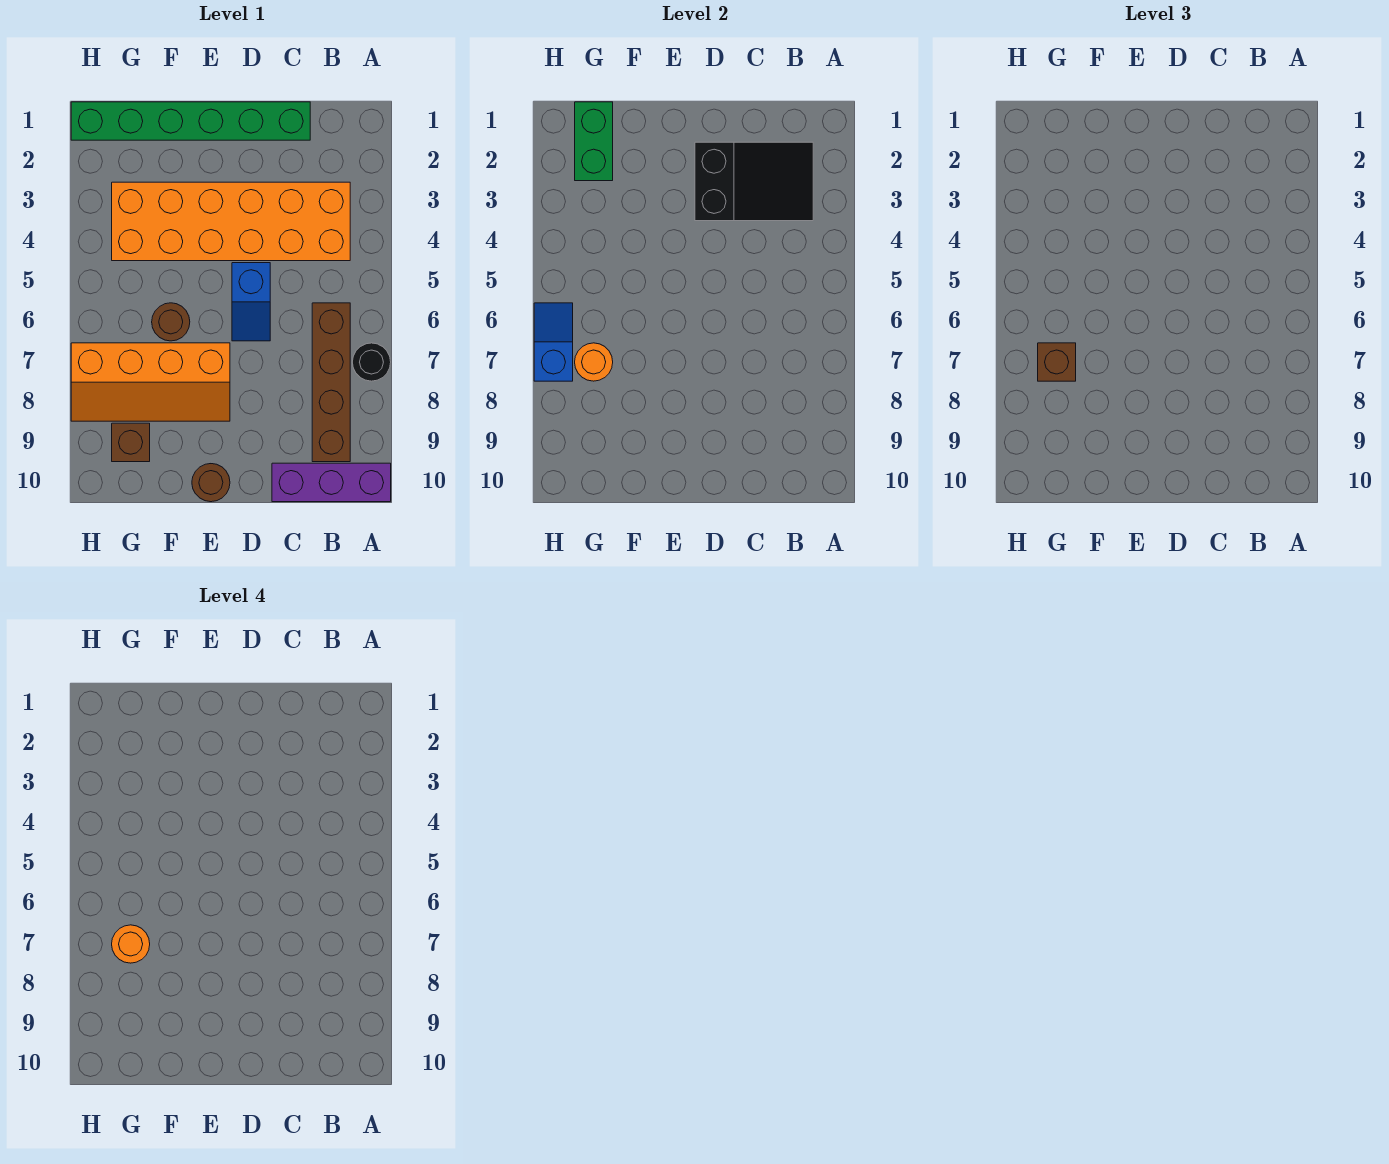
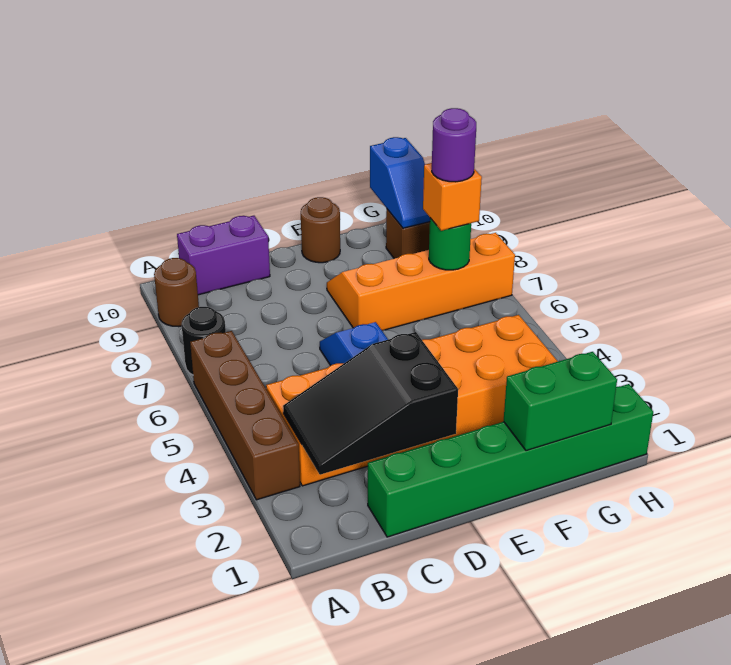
purple brick A10:C10 level 1 -> purple brick B10:C10 level 1
brown brick B6:B9 level 1 -> brown brick A3:A6 level 1
brown round brick F6 level 1 -> brown round brick A9 level 1
green brick G1:G2 level 2 -> green brick F1:G1 level 2
orange round brick G7 level 2 -> green round brick G7 level 2
brown brick G7 level 3 -> orange brick G7 level 3
orange round brick G7 level 4 -> purple round brick G7 level 4
blue slope H6:H7 level 2 top 7 -> blue slope G9:G10 level 2 top 10

